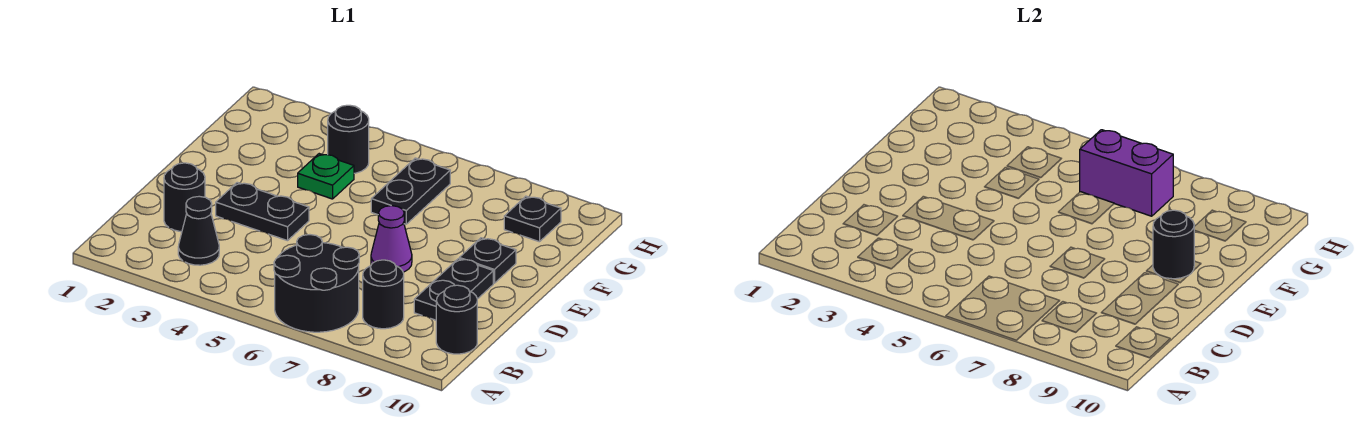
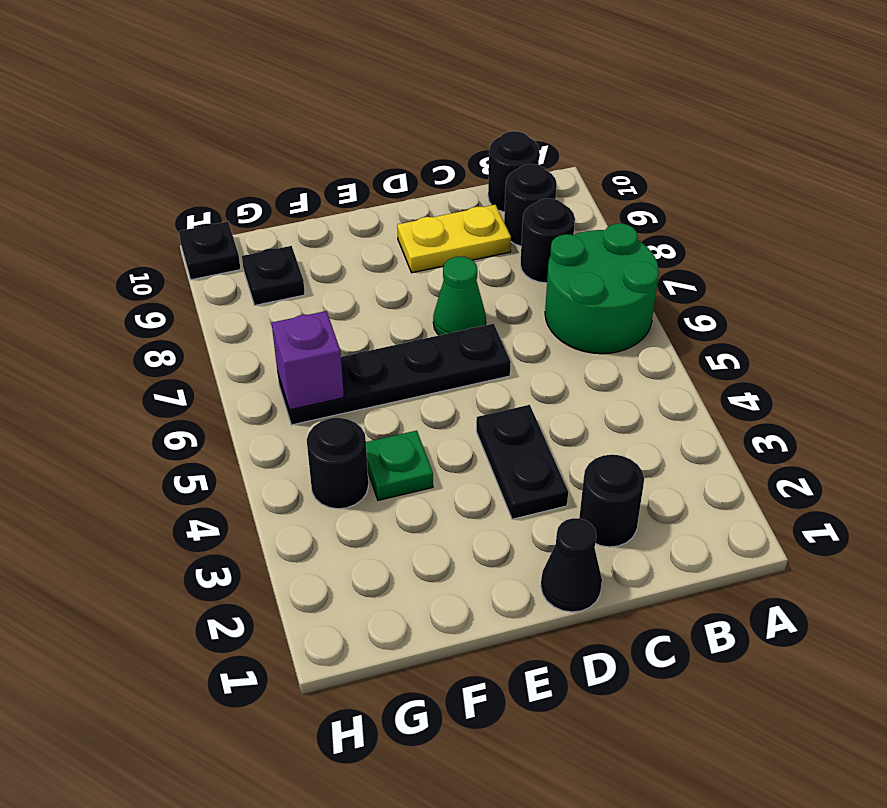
black round brick A6:B7 level 1 -> green round brick A6:B7 level 1
black cone B3 level 1 -> black cone D1 level 1
black plate C9:D9 level 1 -> yellow plate C9:D9 level 1
purple cone D7 level 1 -> green cone D7 level 1
black plate E9 level 1 -> black plate H10 level 1
black round brick E9 level 2 -> black round brick B9 level 1
black plate F6:G6 level 1 -> black plate D6:G6 level 1
purple brick G6:G7 level 2 -> purple brick G6 level 2

